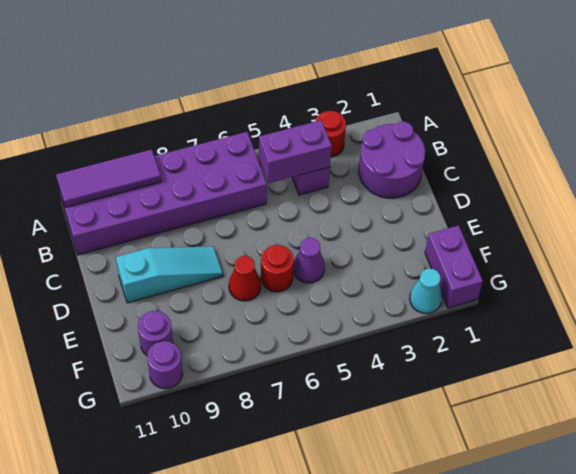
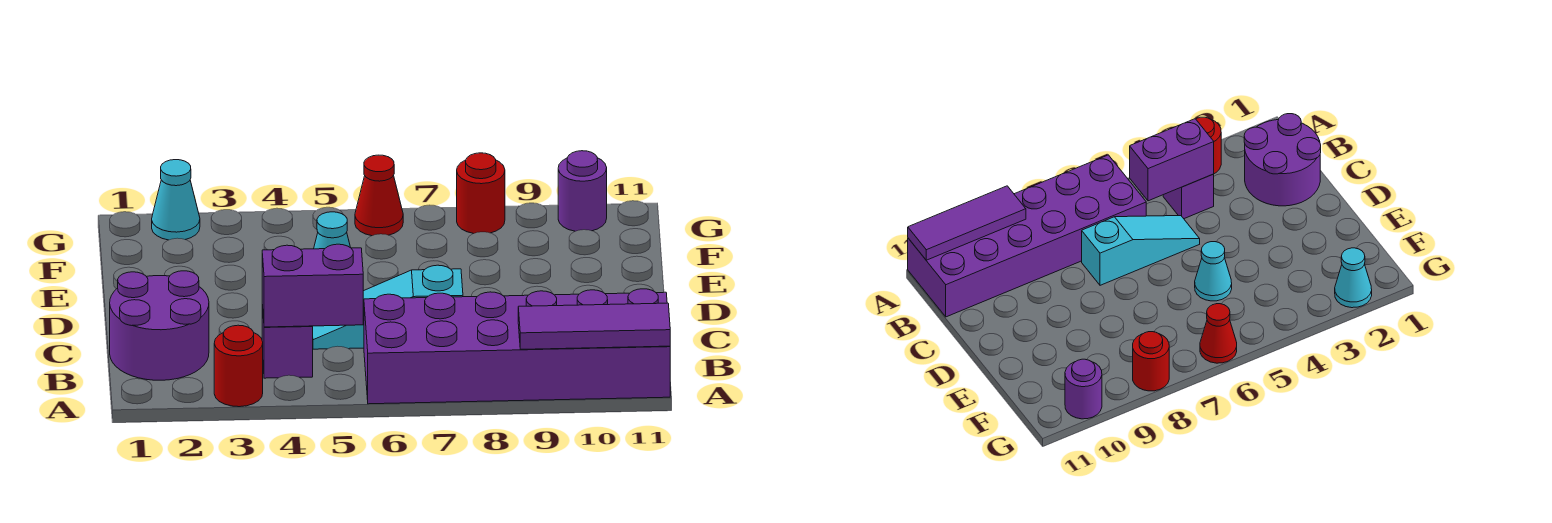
cyan slope D8:D10 level 1 top 10 -> cyan slope C5:C7 level 1 top 7
purple cone E5 level 1 -> cyan cone E5 level 1
red round brick E6 level 1 -> red round brick G8 level 1
red cone E7 level 1 -> red cone G6 level 1
purple brick F1:G1 level 1 -> none
purple round brick F10 level 1 -> none

